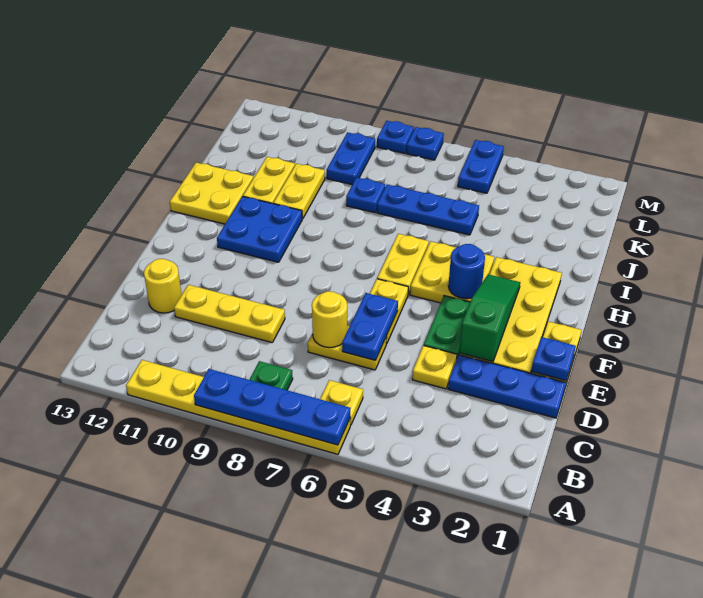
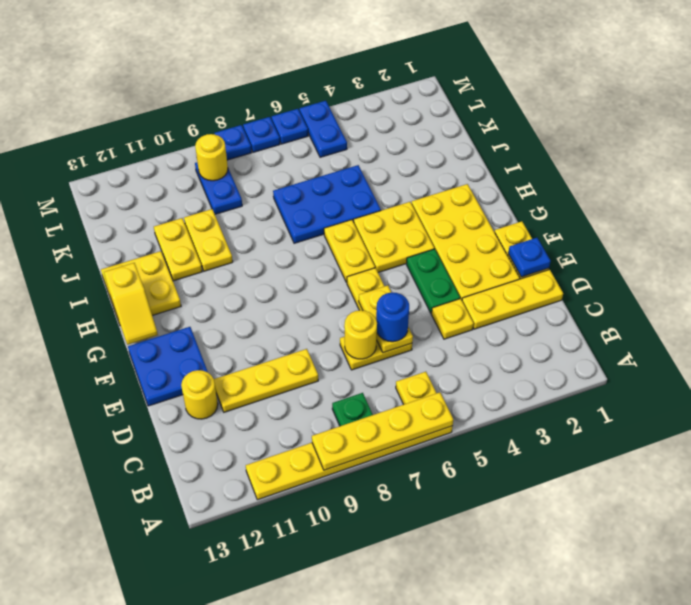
blue plate A6:A9 level 2 -> yellow plate A6:A9 level 2
blue plate D1:D3 level 1 -> yellow plate D1:D3 level 1
blue plate D6:E6 level 2 -> yellow plate D6:E6 level 2
green slope E3:G3 level 2 top E -> none
blue round brick G4 level 2 -> blue round brick D6 level 3
blue plate G10:H11 level 1 -> blue plate E12:F13 level 1
none -> yellow slope G13:H13 level 2 top H
blue plate J5:J7 level 1 -> blue plate I5:J7 level 1
blue plate J8 level 1 -> blue plate M6 level 1
none -> yellow round brick L9 level 2

